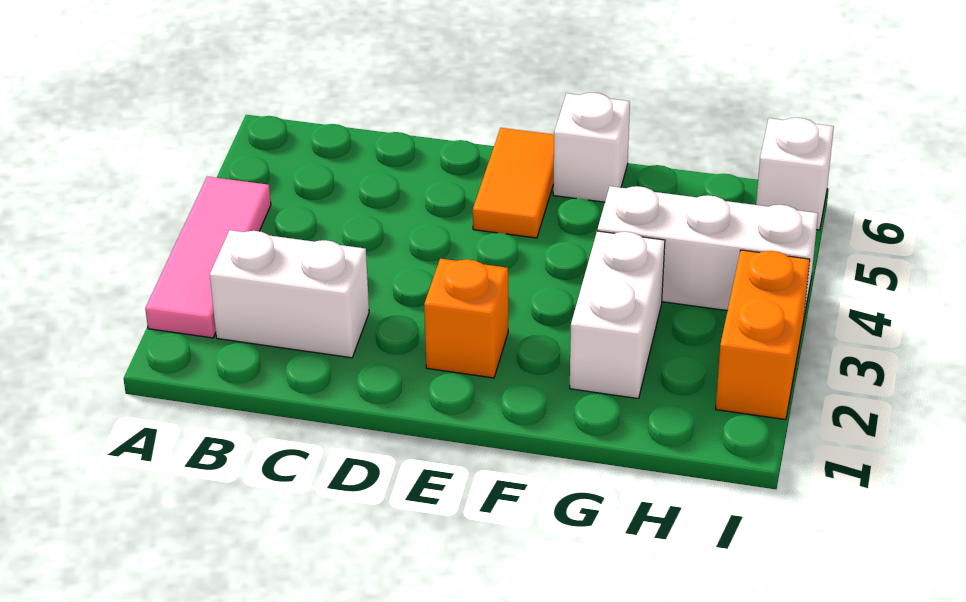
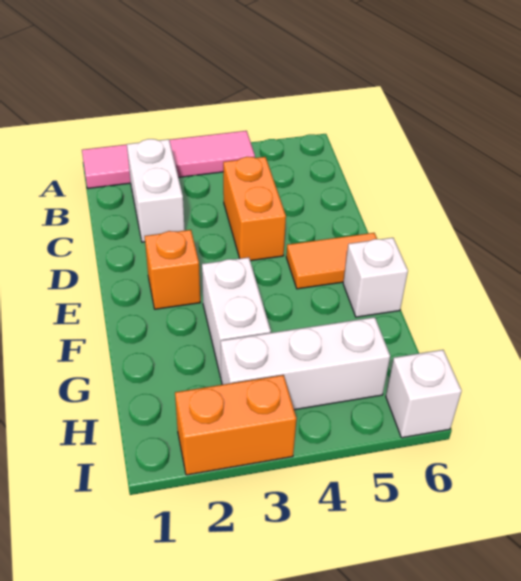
pink tile A2:A4 level 1 -> pink tile A1:A4 level 1
none -> orange brick C4:D4 level 1
white brick G2:G3 level 1 -> white brick F3:G3 level 1
white brick G4:I4 level 1 -> white brick H3:H5 level 1

